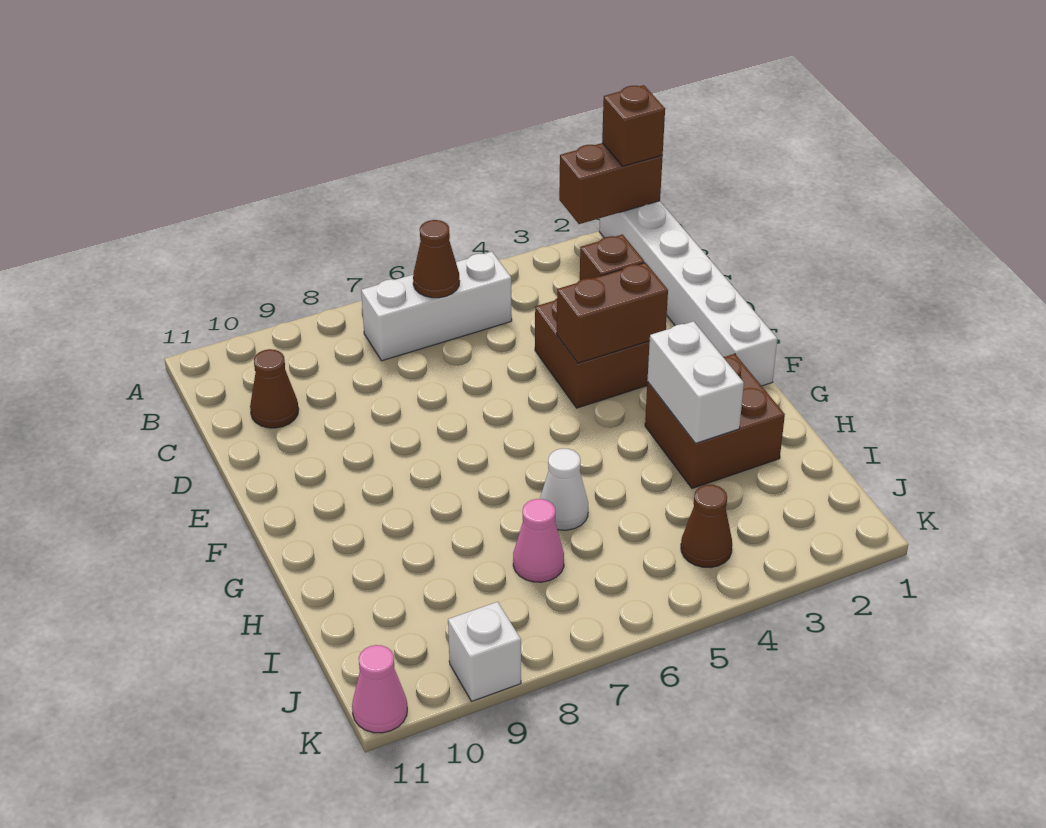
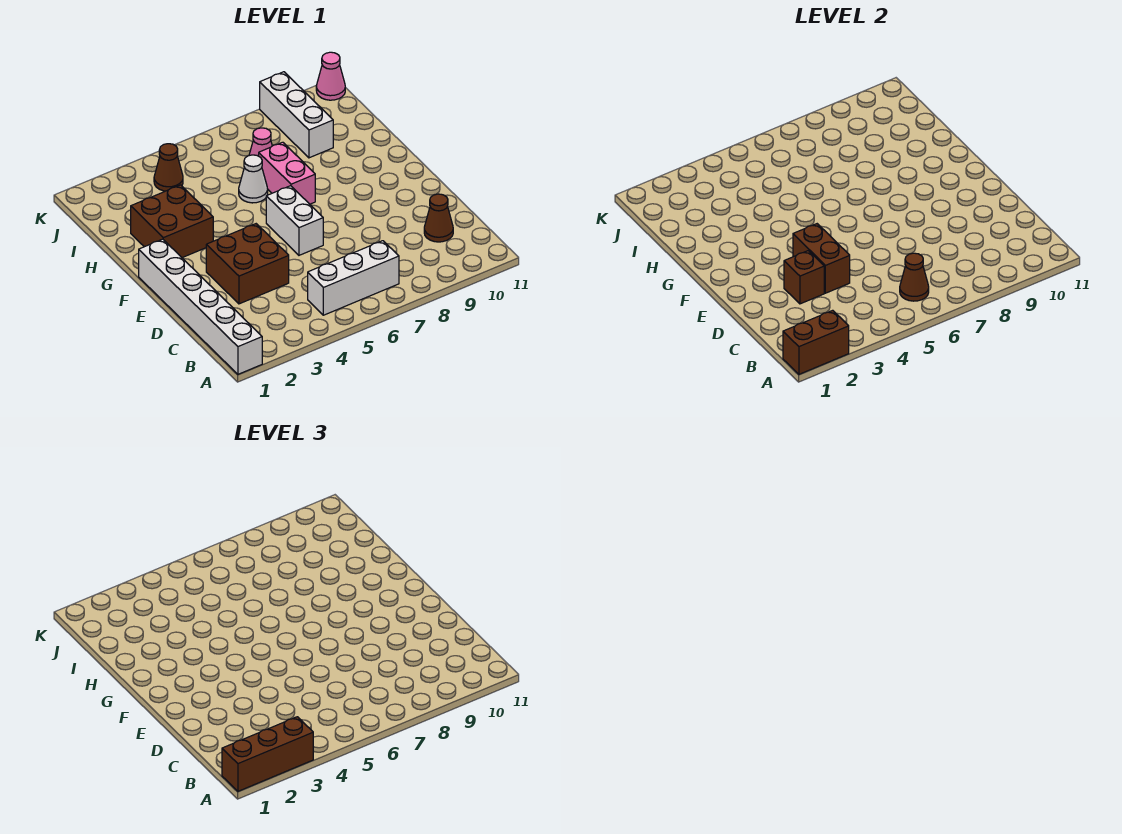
brown brick A1 level 3 -> brown brick A1:A3 level 3
brown brick E3:E4 level 2 -> brown brick D4:E4 level 2
white brick G3:H3 level 2 -> white brick E6:F6 level 1
none -> pink brick G7:H7 level 1
white brick K9 level 1 -> white brick I9:K9 level 1

